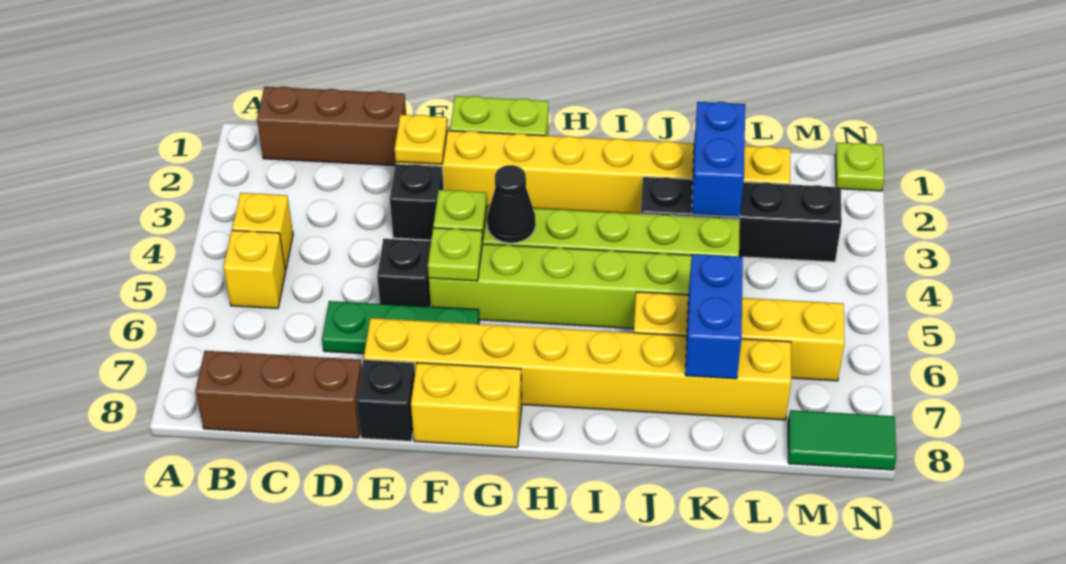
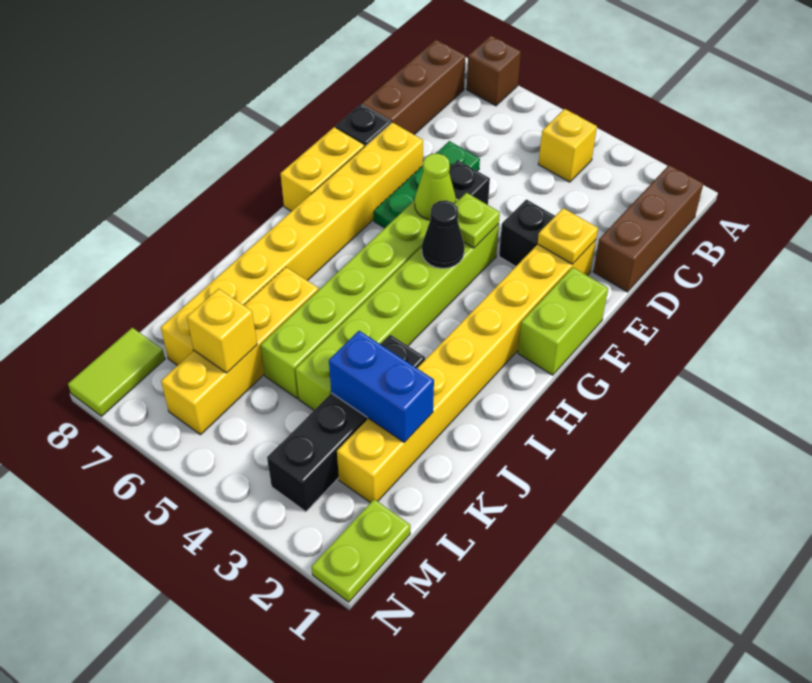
none -> brown brick A7 level 1
yellow brick B5 level 1 -> yellow brick L6 level 2
lime plate F5 level 2 -> lime cone F5 level 2
blue brick K6:K7 level 2 -> none
green tile M8:N8 level 1 -> lime tile M8:N8 level 1
lime plate N1 level 1 -> lime plate M1:N1 level 1

